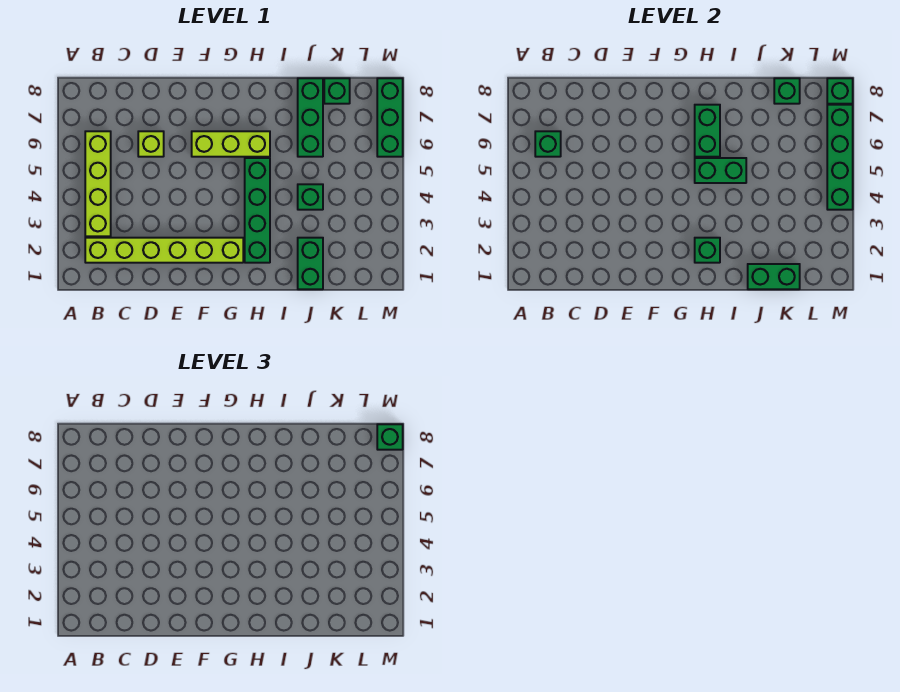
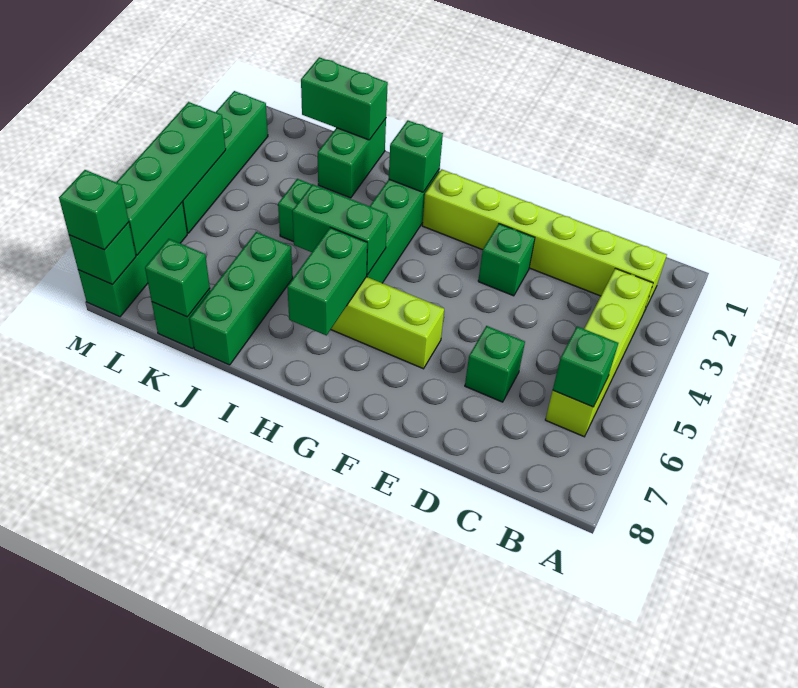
lime brick D6 level 1 -> green brick D6 level 1
none -> green brick E3 level 1
none -> green brick M2:M5 level 1

